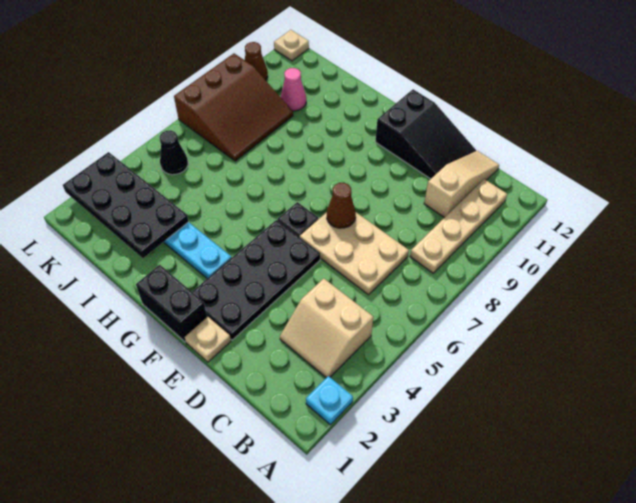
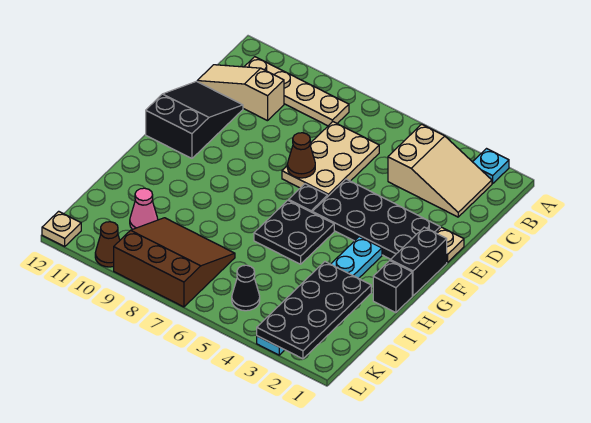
tan slope B3:C4 level 1 top 4 -> tan slope B2:C4 level 1 top 4
none -> black plate G5:H6 level 1
none -> black brick H1 level 1

